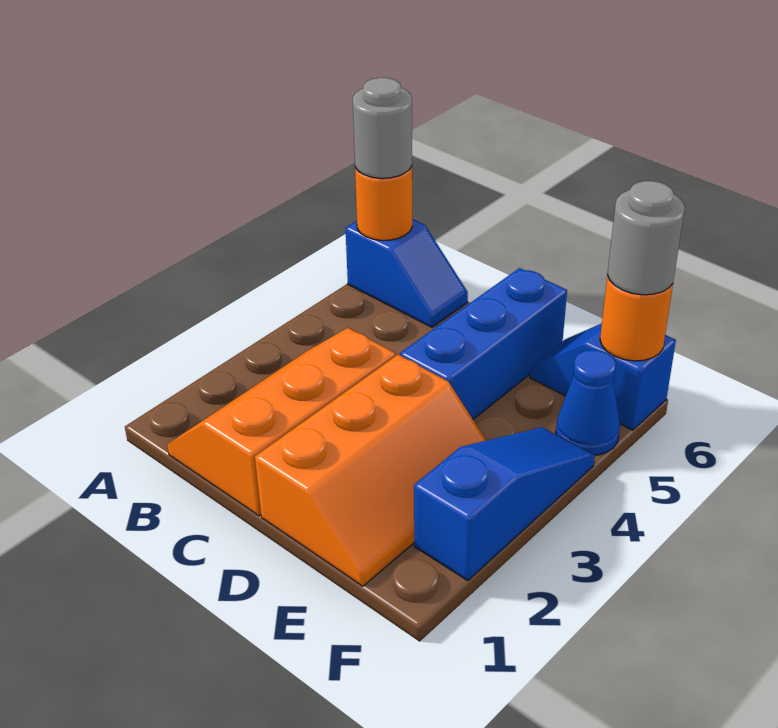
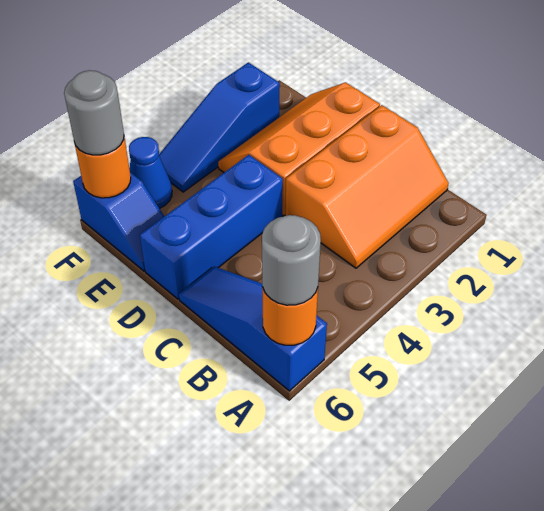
blue slope A6:B6 level 1 top A -> blue slope A6:C6 level 1 top A

